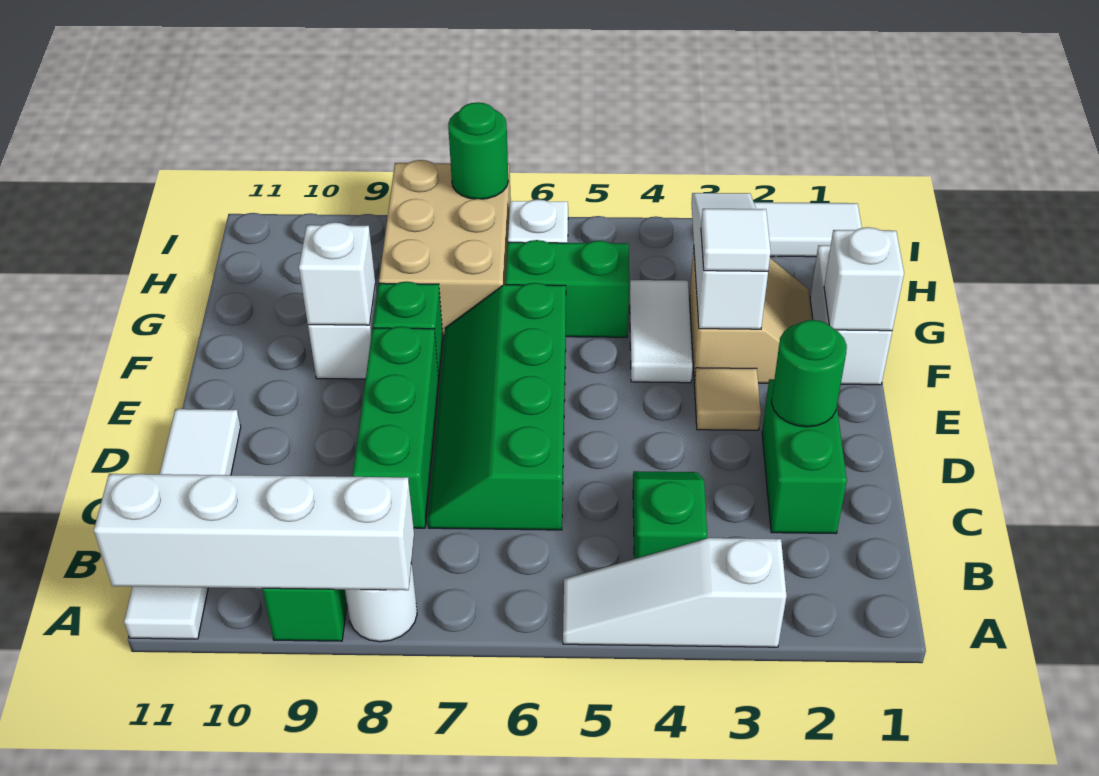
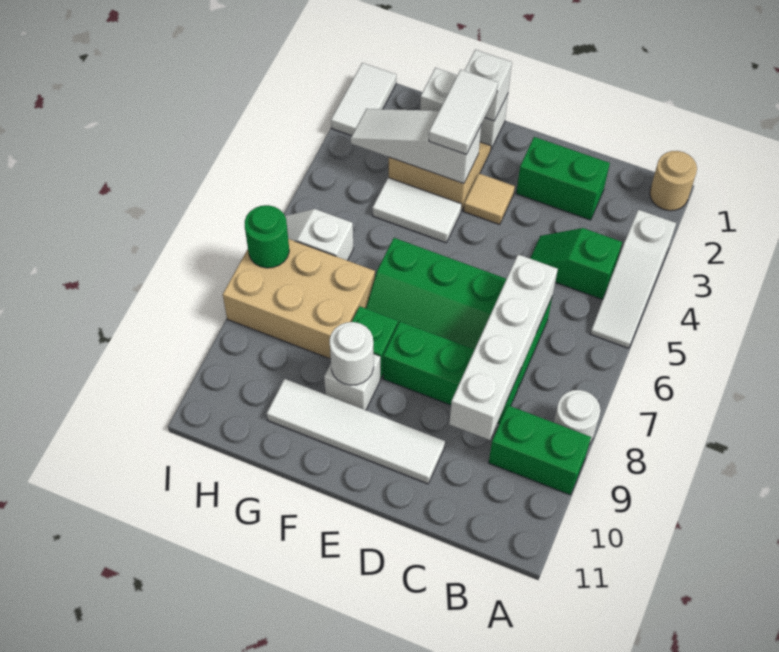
none -> tan round brick A1 level 1
white brick A8:A11 level 2 -> white brick C6:C9 level 2
white tile A11:D11 level 1 -> white tile D10:G10 level 1
green round brick D2 level 2 -> none
white tile F3 level 3 -> white tile F2:F3 level 3
white brick F9 level 2 -> white round brick F9 level 2
green brick G5:G6 level 1 -> none

